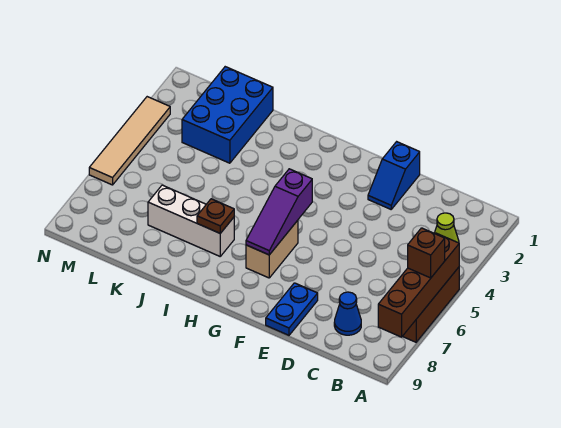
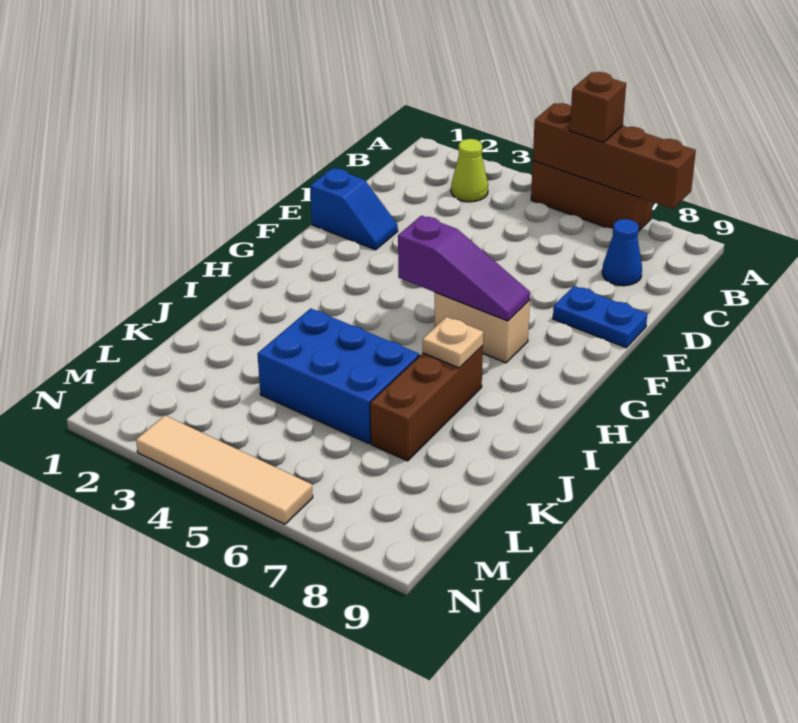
white brick I7:K7 level 1 -> brown brick I7:K7 level 1
brown plate I7 level 2 -> tan plate I7 level 2
blue brick K1:L3 level 1 -> blue brick J4:K6 level 1

